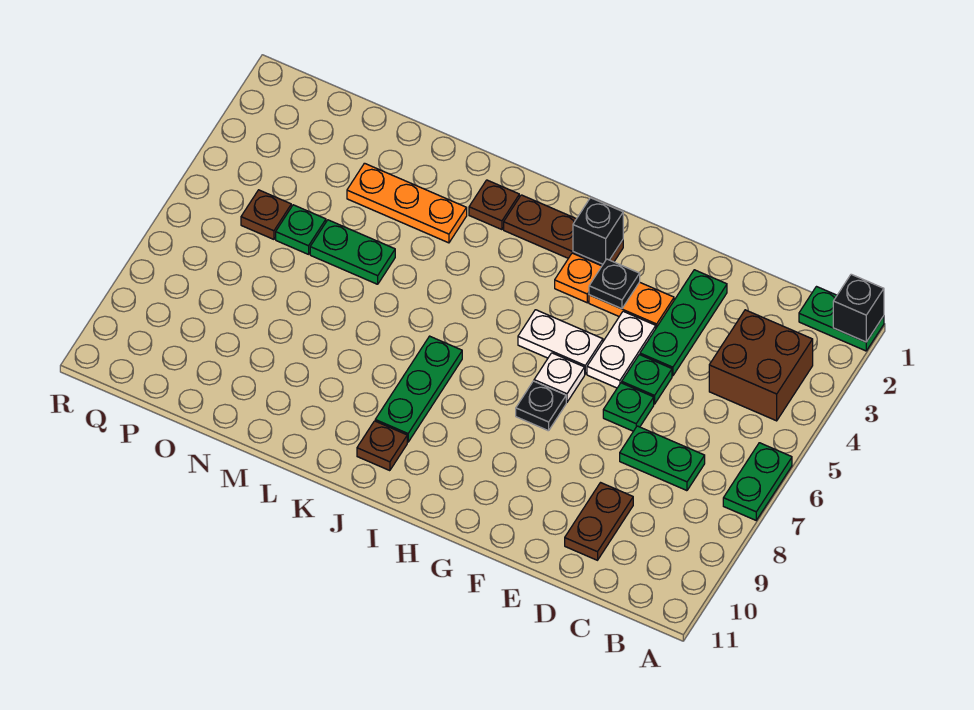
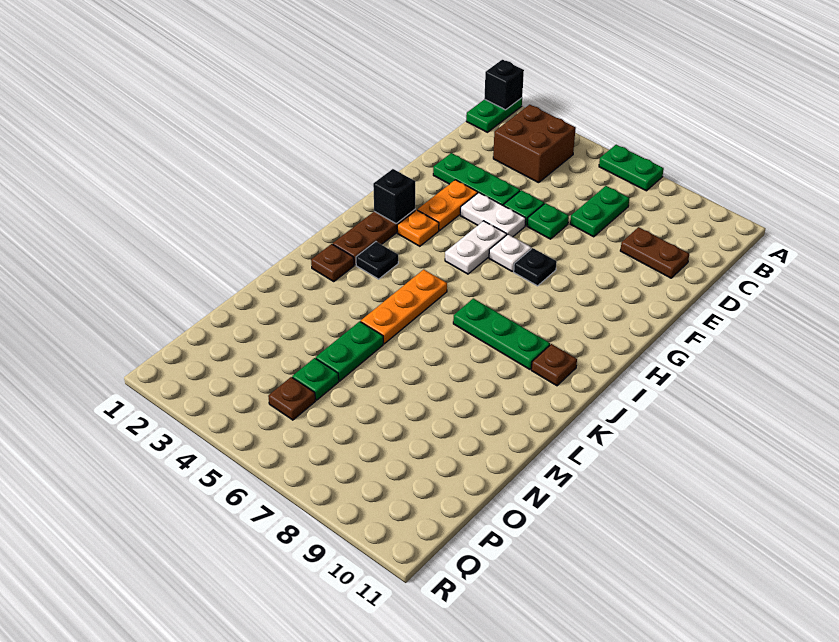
black plate G3 level 2 -> black plate J3 level 1
orange plate L3:N3 level 1 -> orange plate J5:L5 level 1

